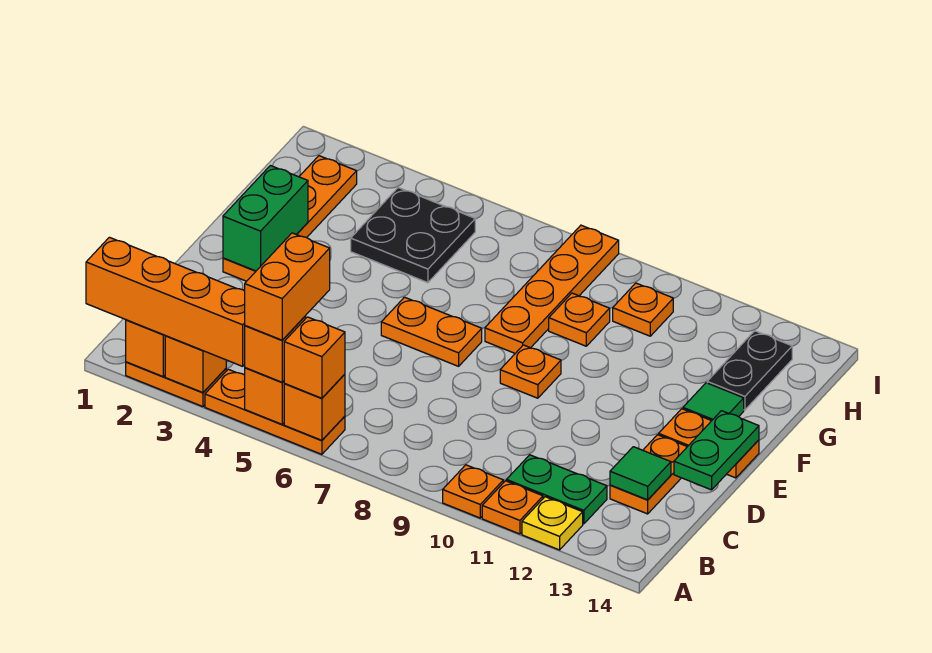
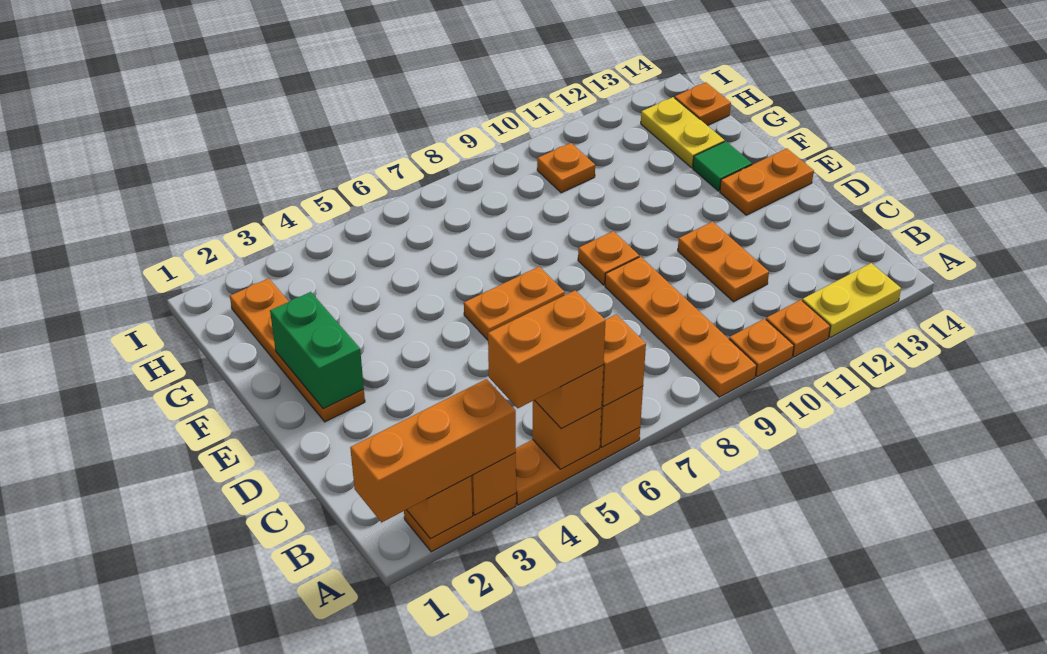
orange brick A1:A4 level 3 -> orange brick A1:A3 level 3
orange brick A5:B5 level 4 -> orange brick A4:A5 level 4
yellow plate A12 level 1 -> yellow plate A12:A13 level 1
green plate B11:B12 level 1 -> none
orange plate C13:D13 level 1 -> orange plate C11:D11 level 1
green tile C13 level 2 -> none
green plate D14:E14 level 2 -> none
orange plate F8:I8 level 1 -> orange plate A9:D9 level 1
black plate G4:H5 level 1 -> none
orange plate G9 level 1 -> orange plate H14 level 1
black plate G13:H13 level 1 -> yellow plate G13:H13 level 1

